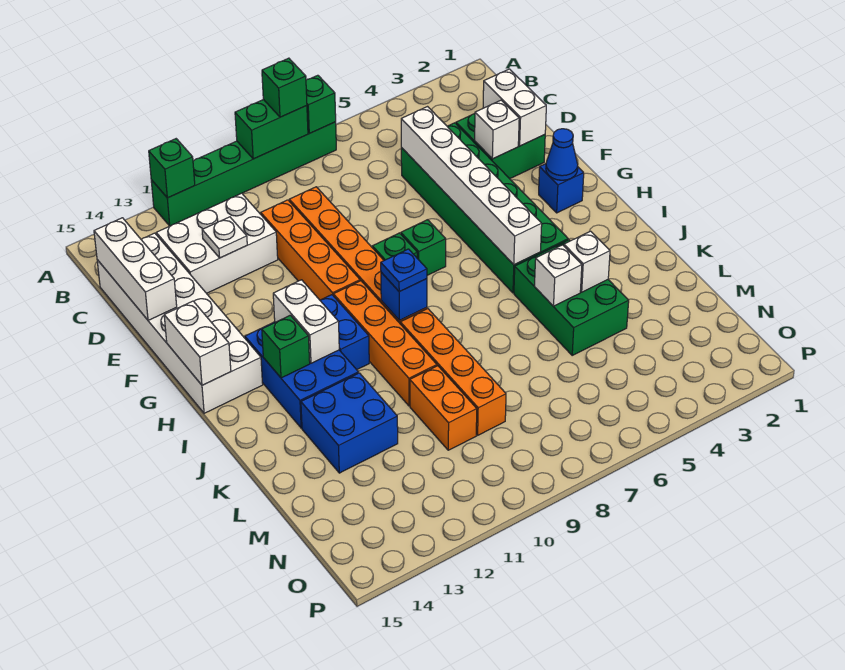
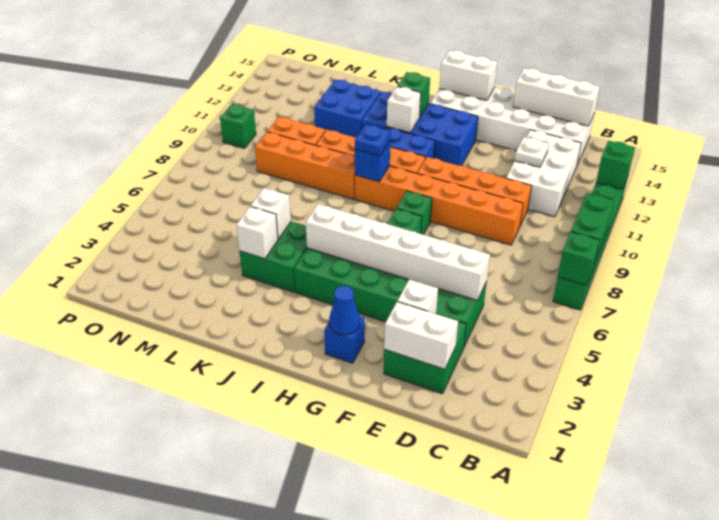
green brick A8 level 3 -> green brick O10 level 1
blue brick H12:J13 level 1 -> blue brick G12:J13 level 1
white brick H12:I12 level 2 -> white brick I12 level 2
green brick J4:L5 level 1 -> green brick J4:K5 level 1

